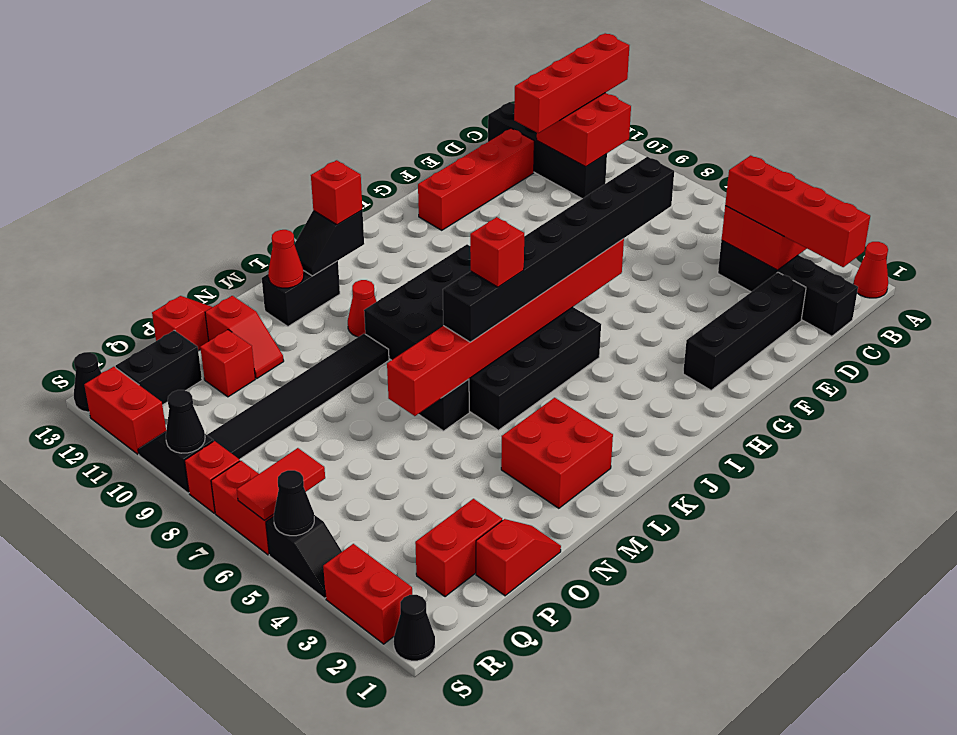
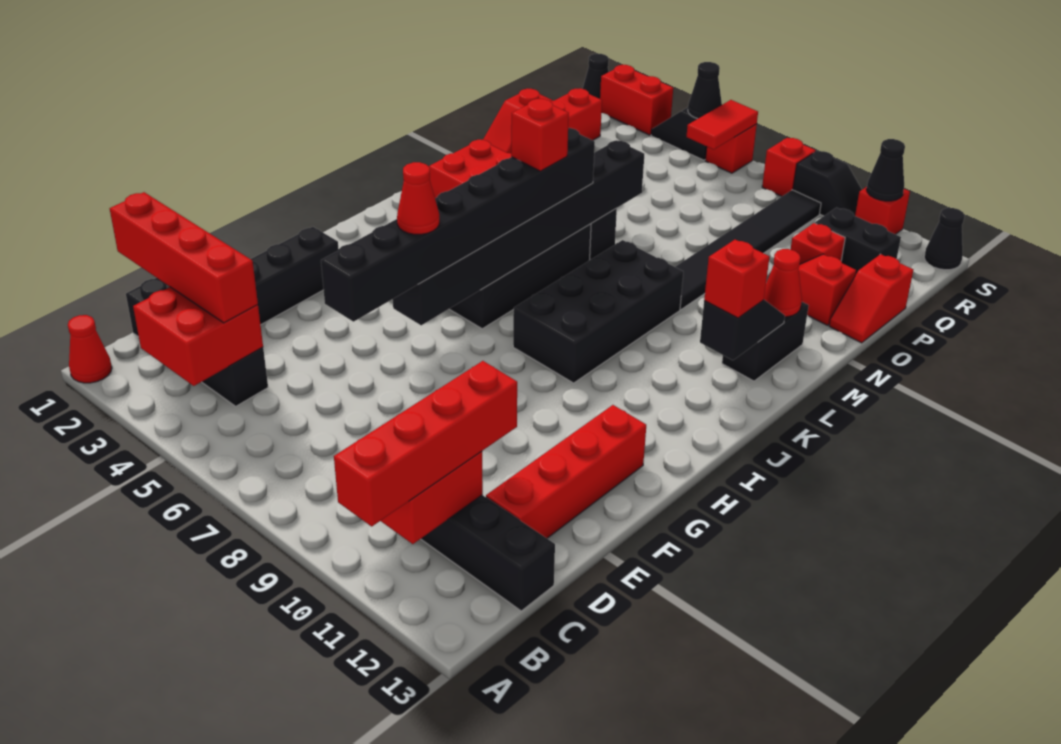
red brick G6:N6 level 2 -> black brick G6:N6 level 2
red cone L10 level 1 -> red cone G6 level 4
black brick Q12:R12 level 1 -> black brick Q11:Q12 level 1
red brick S6:S7 level 1 -> red brick S6 level 1
black cone S9 level 2 -> black cone S11 level 2
red brick S11:S12 level 1 -> red brick S11 level 1

